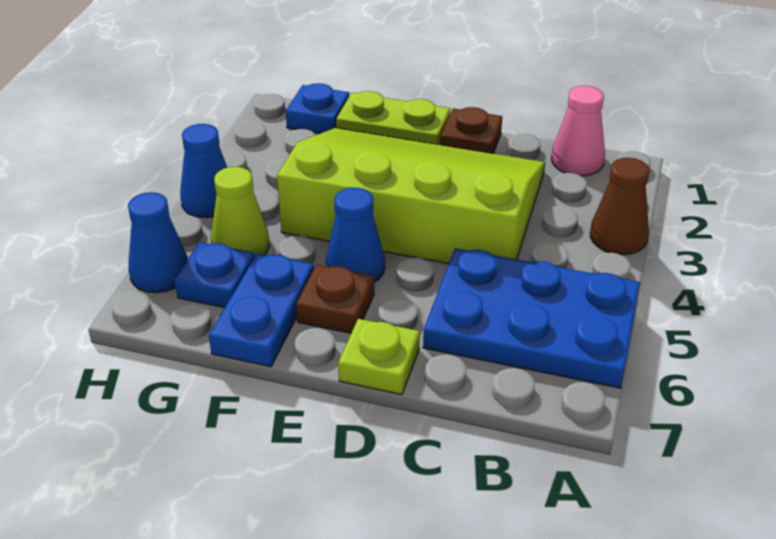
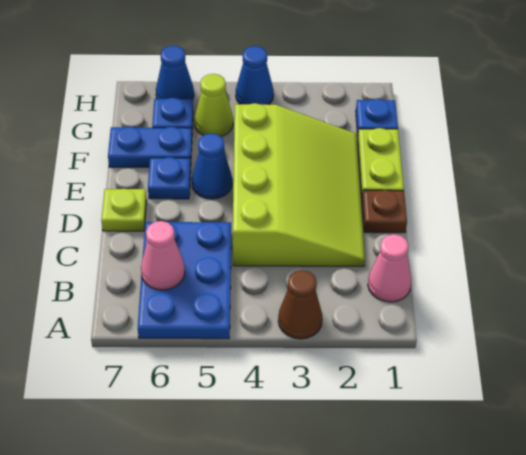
none -> pink cone B6 level 2
brown plate E6 level 1 -> blue plate E6 level 1

